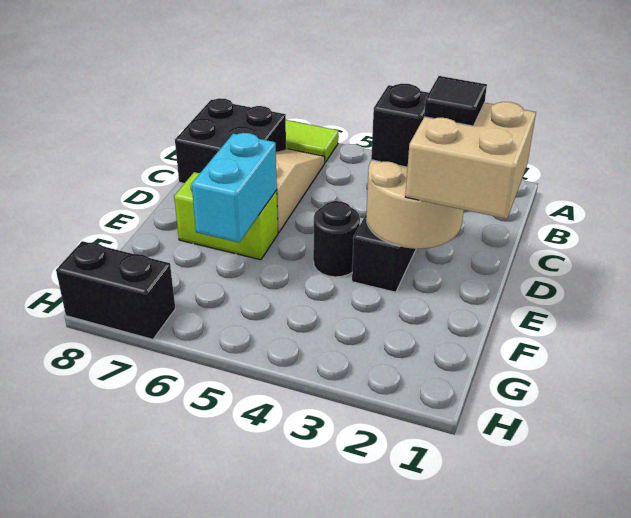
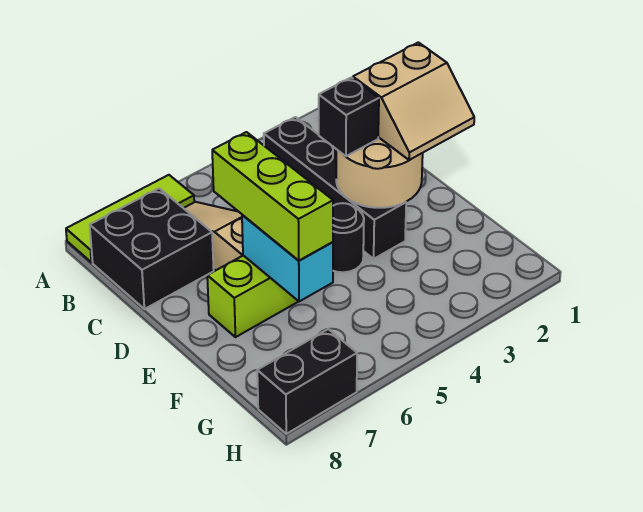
tan brick D1:E2 level 3 -> tan slope D1:E2 level 3 top D
black tile D2 level 4 -> none
none -> lime brick D6:F6 level 3

